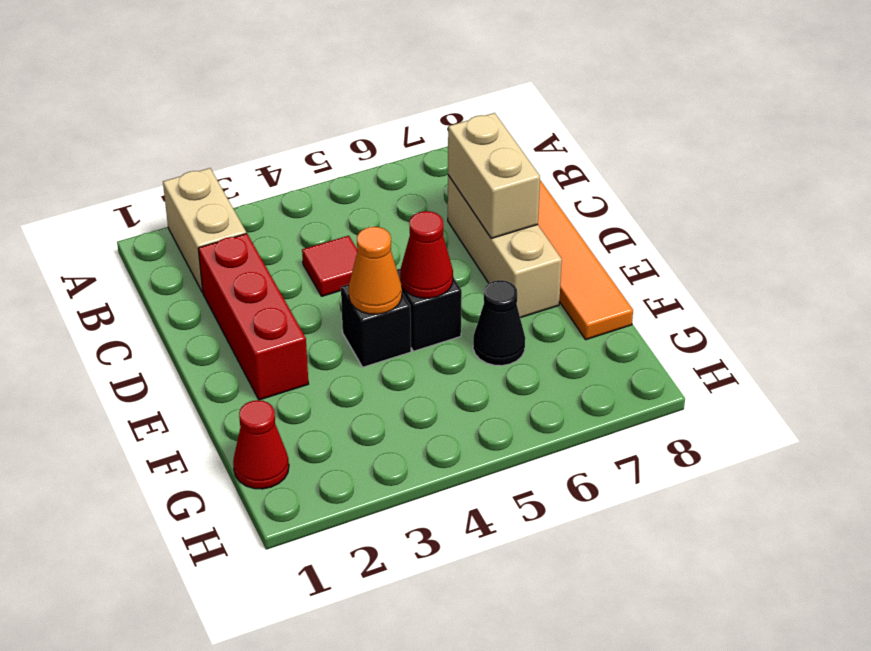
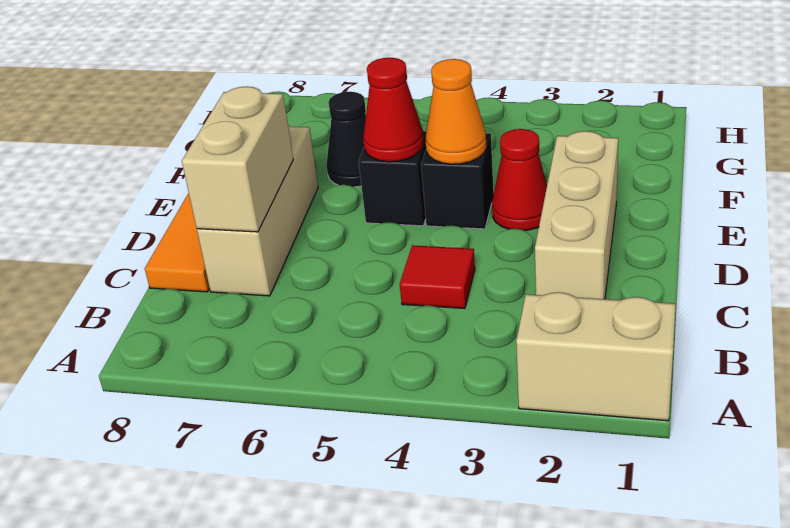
tan brick A2:B2 level 1 -> tan brick A1:A2 level 1
red brick C2:E2 level 1 -> tan brick C2:E2 level 1
red cone G1 level 1 -> red cone E3 level 1

